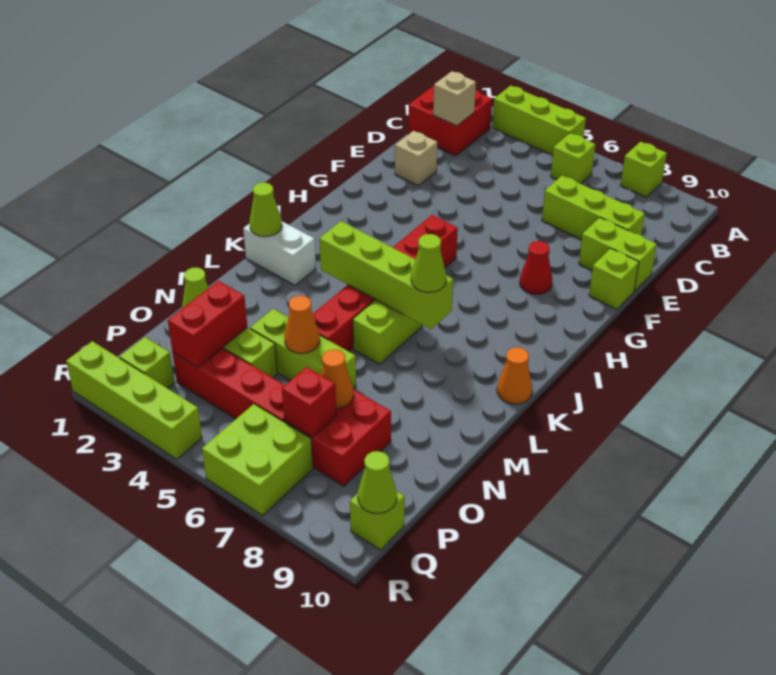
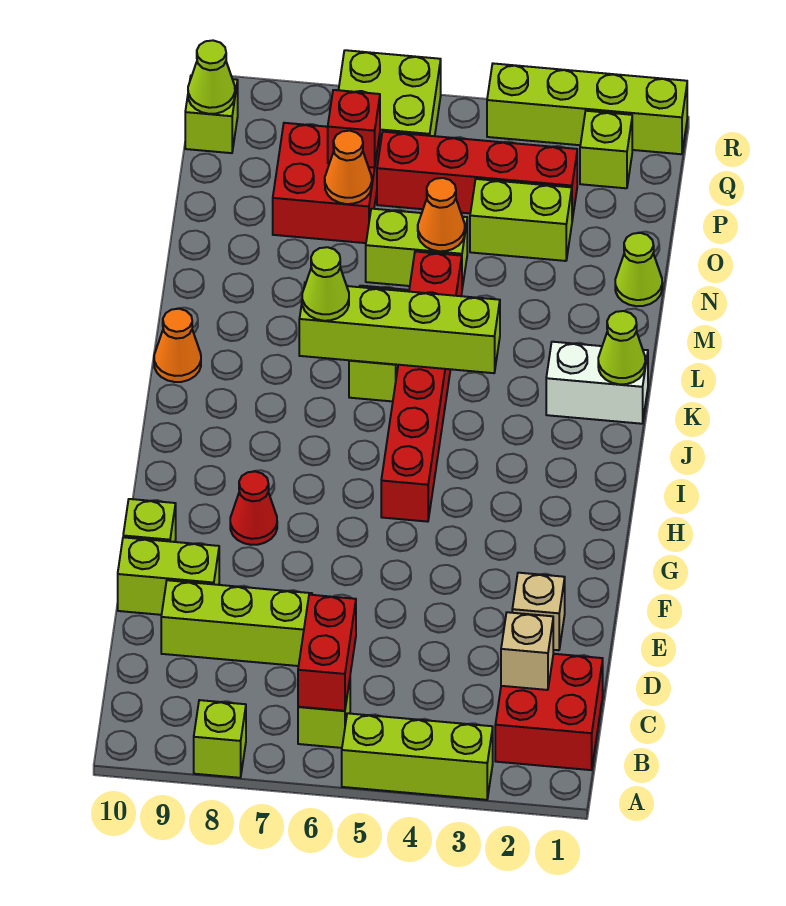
lime brick N4:N6 level 1 -> lime brick N5:N6 level 1
red brick O3:P3 level 2 -> red brick B6:C6 level 2

